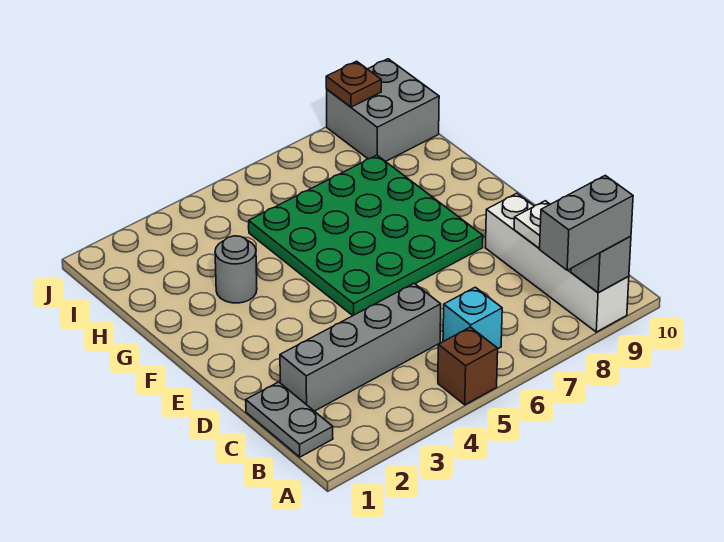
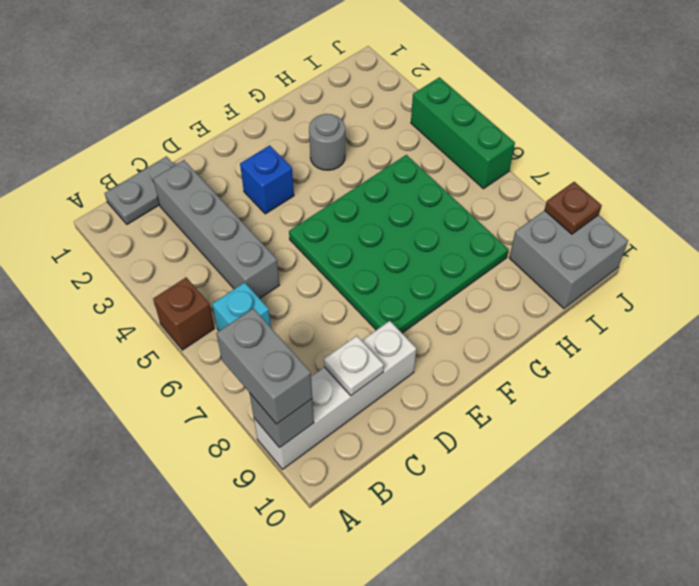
none -> blue brick E3 level 1
none -> green brick J4:J6 level 1

